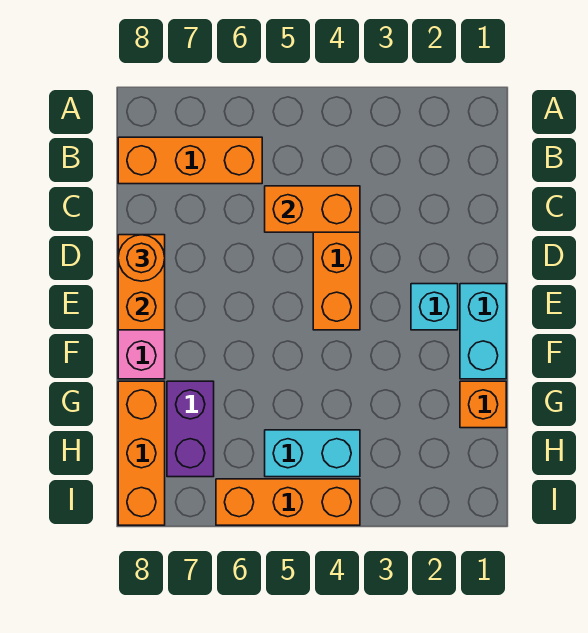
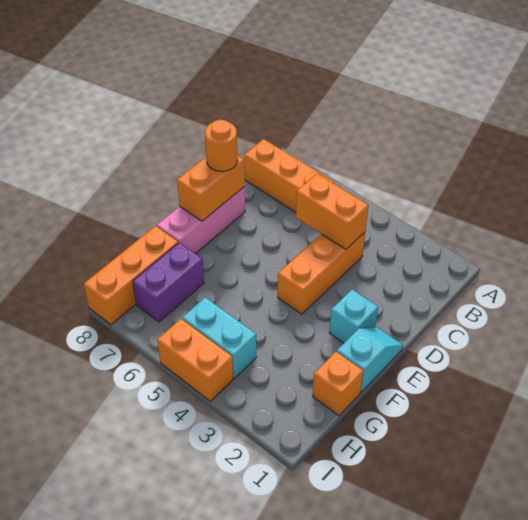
cyan brick E1:F1 level 1 -> cyan slope E1:F1 level 1 top F
orange brick I4:I6 level 1 -> orange brick I4:I5 level 1

